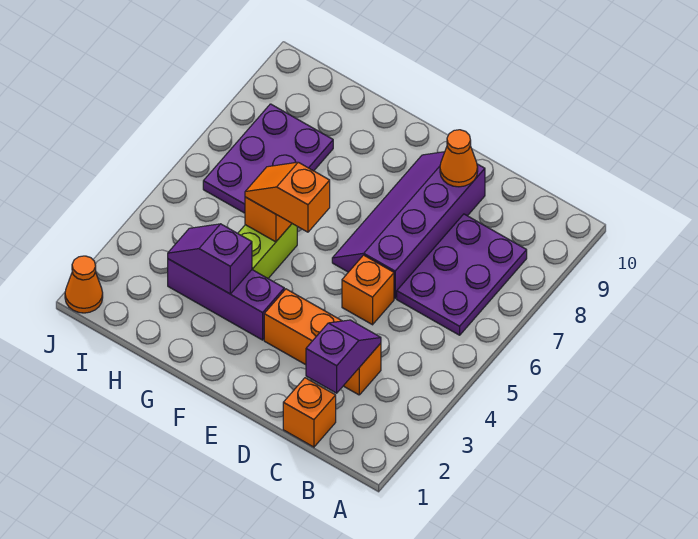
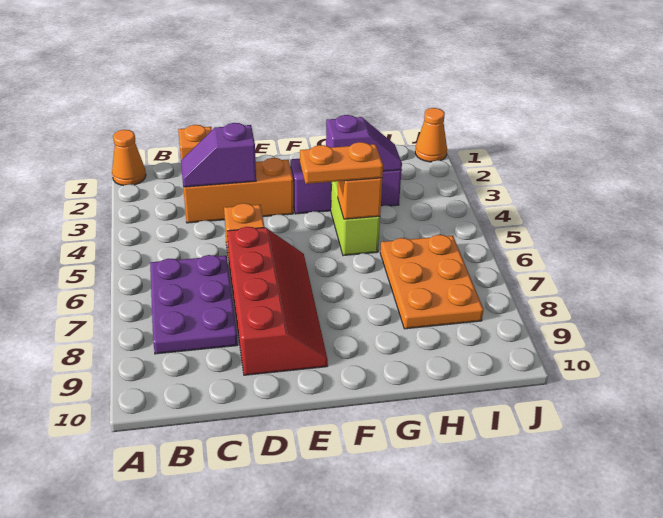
purple slope C2:C3 level 2 top 2 -> purple slope C3:D3 level 2 top D
purple slope D6:E9 level 1 top D -> red slope D6:E9 level 1 top D
orange cone D9 level 2 -> orange cone A1 level 1
orange slope F5:G5 level 3 top F -> orange plate F5:G5 level 3
purple plate H6:I8 level 1 -> orange plate H6:I8 level 1

